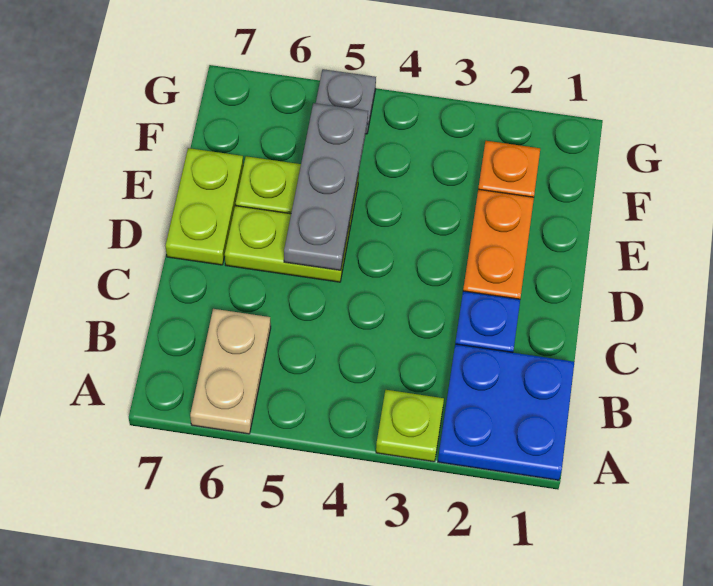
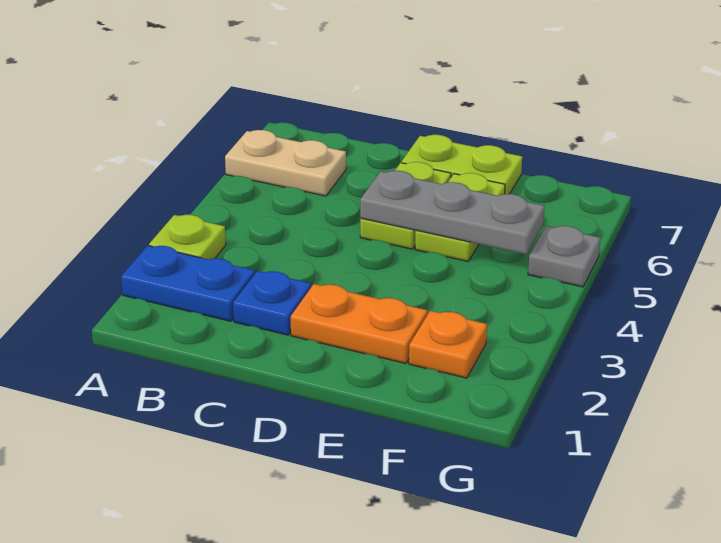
blue plate A1:B2 level 1 -> blue plate A2:B2 level 1

